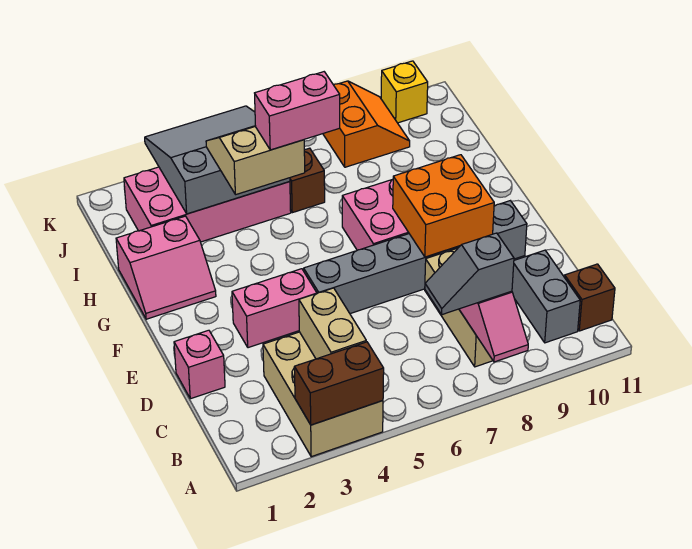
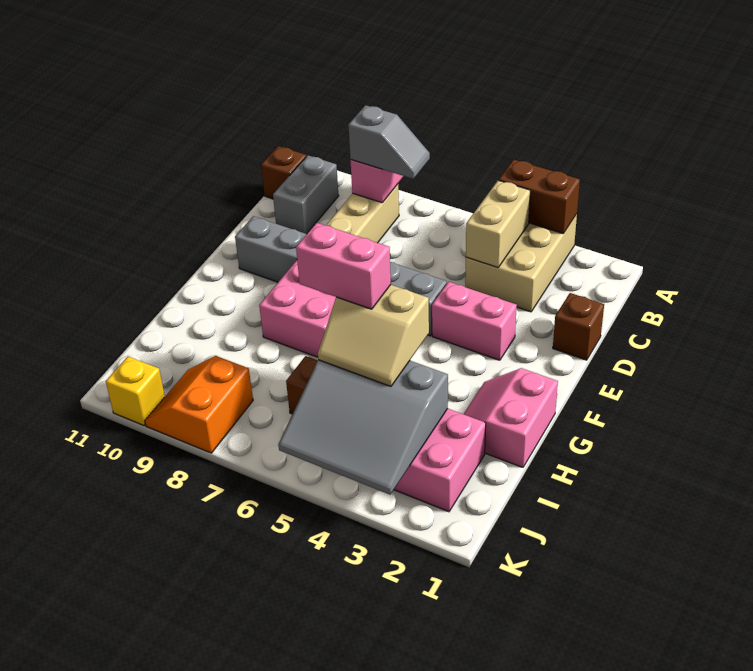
pink brick D1 level 1 -> brown brick D1 level 1
orange brick E8:F9 level 2 -> none
pink slope G1:H2 level 1 top H -> pink slope G1:H2 level 1 top 1

